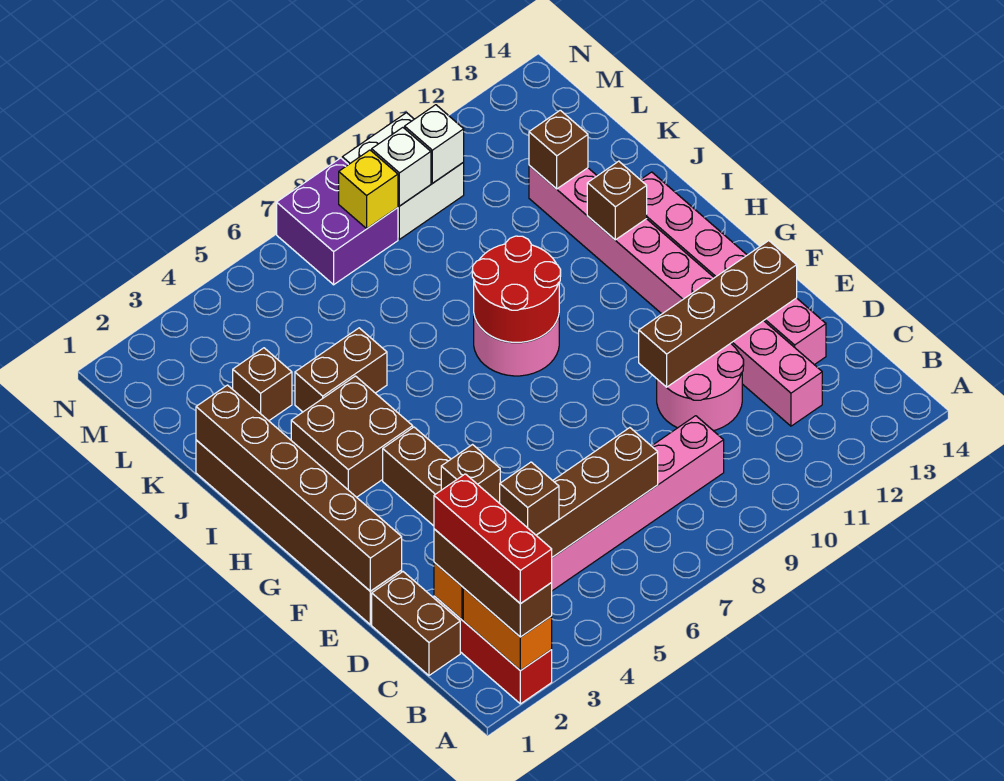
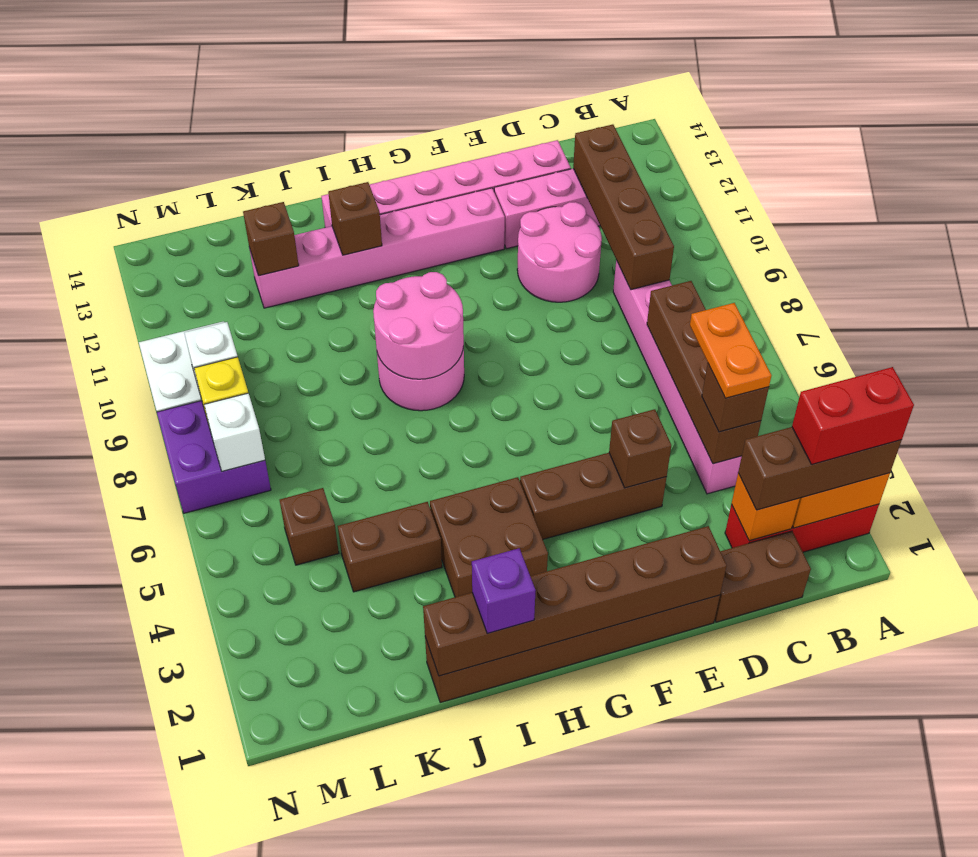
red brick A2:C2 level 4 -> red brick A2:B2 level 4
none -> orange plate C4:C5 level 4
brown brick E10:E13 level 2 -> brown brick C9:C12 level 2
red round brick H8:I9 level 2 -> pink round brick H8:I9 level 2
none -> purple brick I1 level 3
brown brick J4:J5 level 1 -> brown brick J4:K4 level 1
brown brick K3 level 1 -> brown brick L5 level 1
white brick M10 level 2 -> white brick M7 level 2

